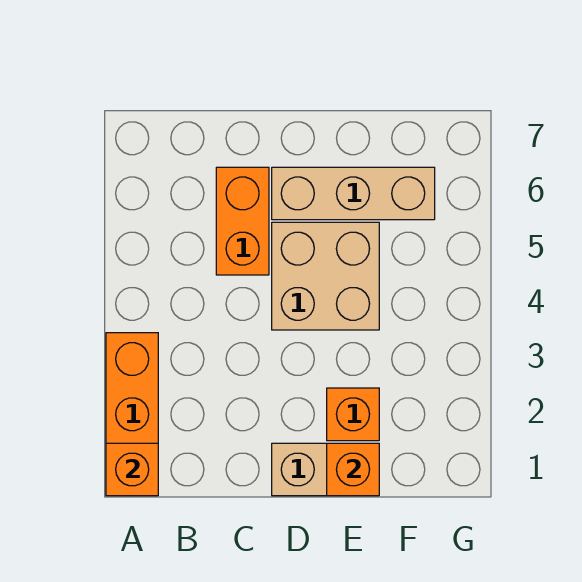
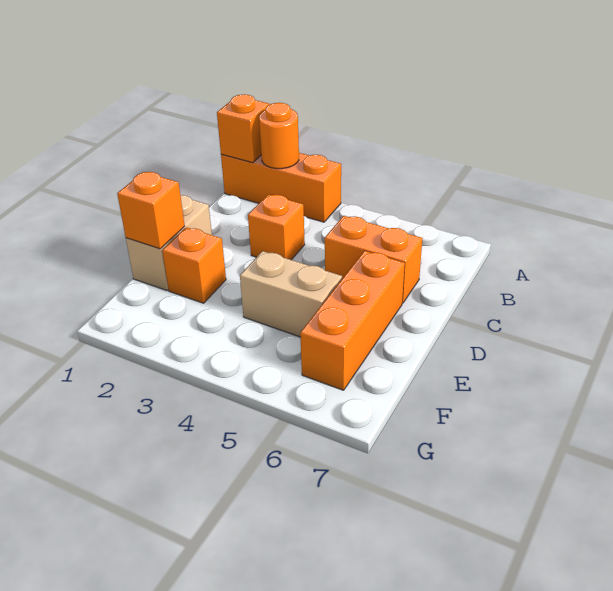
none -> orange round brick A2 level 2
none -> orange brick C3 level 1
tan brick D4:E5 level 1 -> tan brick E4:E5 level 1
tan brick D6:F6 level 1 -> orange brick D6:F6 level 1

